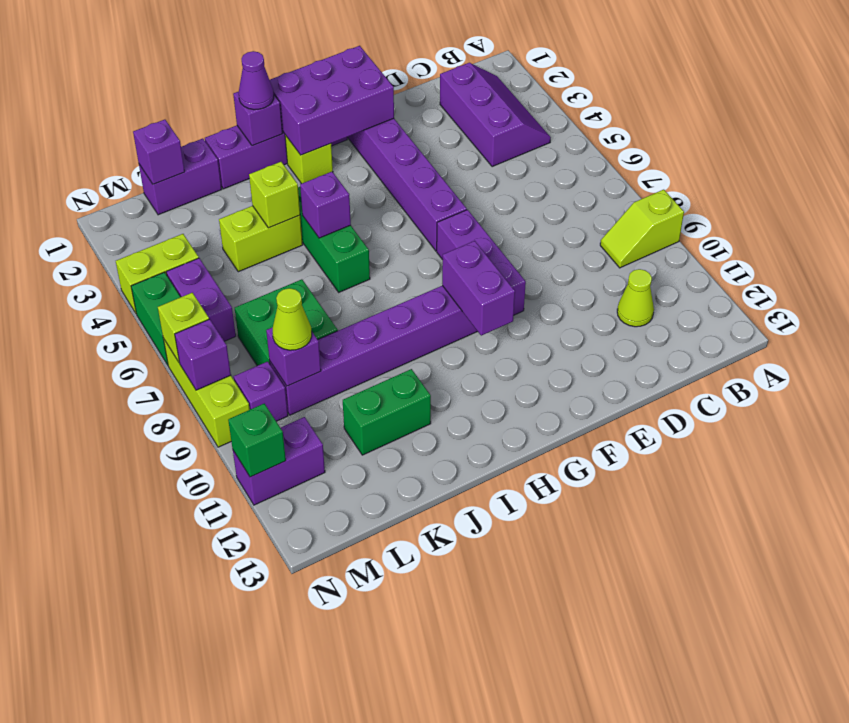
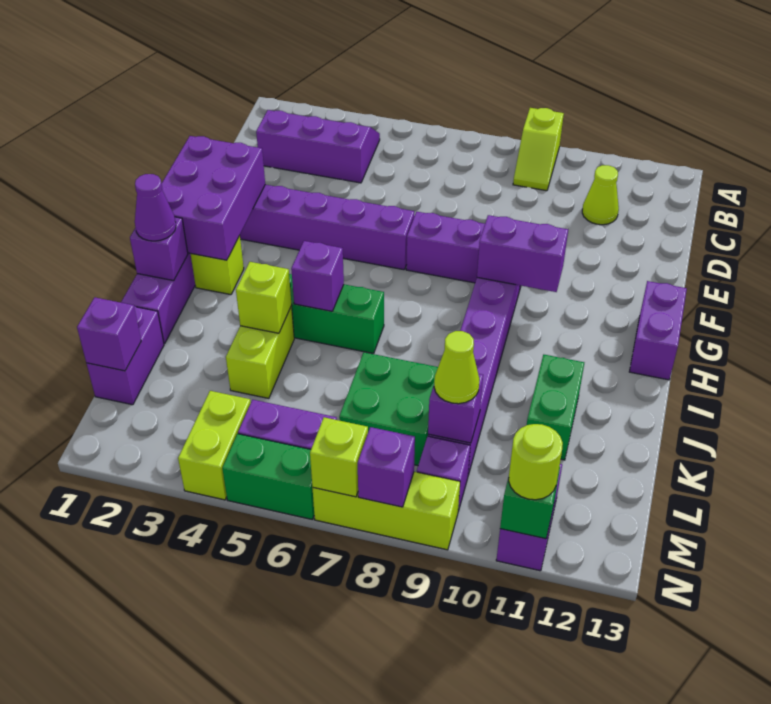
none -> purple brick G13:H13 level 1
none -> lime round brick N11 level 3

